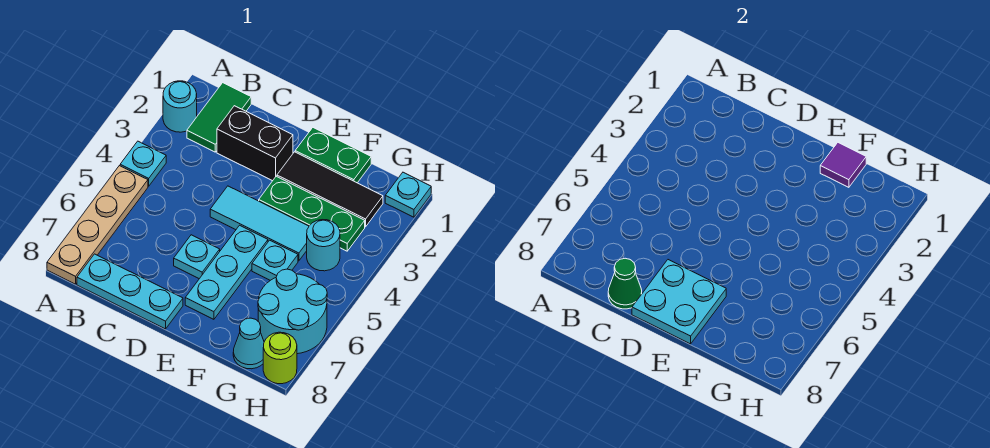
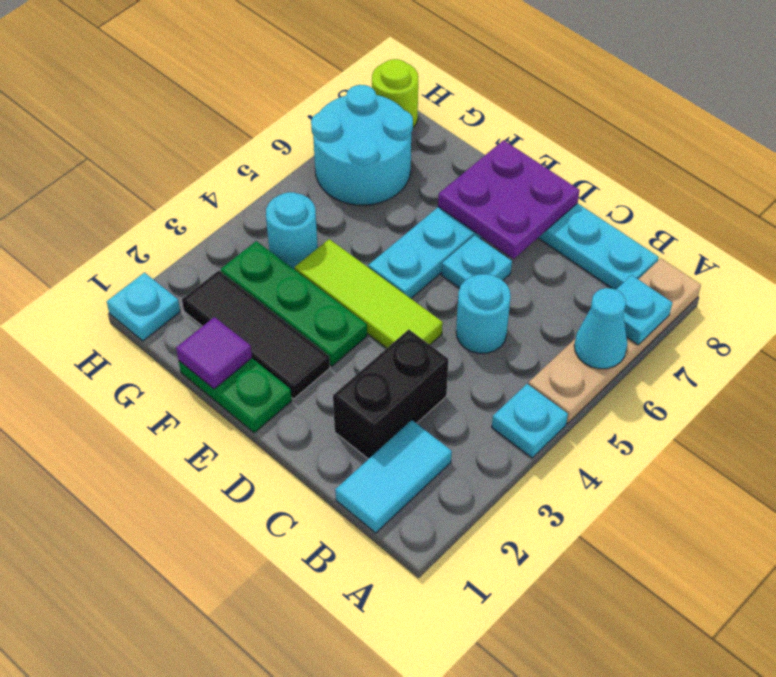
cyan round brick A2 level 1 -> cyan round brick C5 level 1
green tile B1:B2 level 1 -> cyan tile B1:B2 level 1
black brick C2:D2 level 1 -> black brick C2:C3 level 1
green cone C8 level 2 -> none
cyan tile D4:F4 level 1 -> lime tile D4:F4 level 1
cyan plate D7:E8 level 2 -> purple plate D7:E8 level 2
cyan plate F5 level 1 -> cyan plate A7 level 2
cyan cone G8 level 1 -> cyan cone A6 level 2

